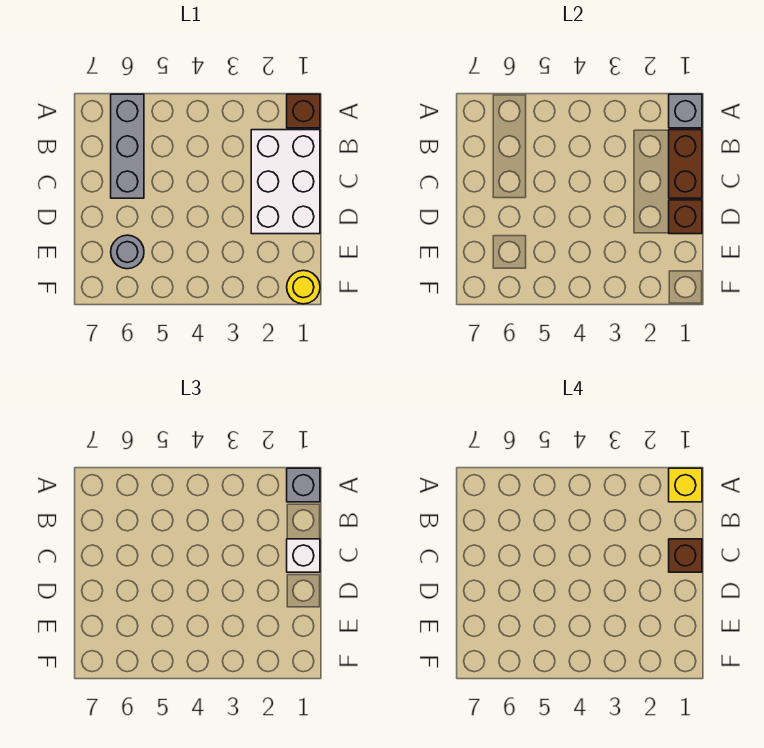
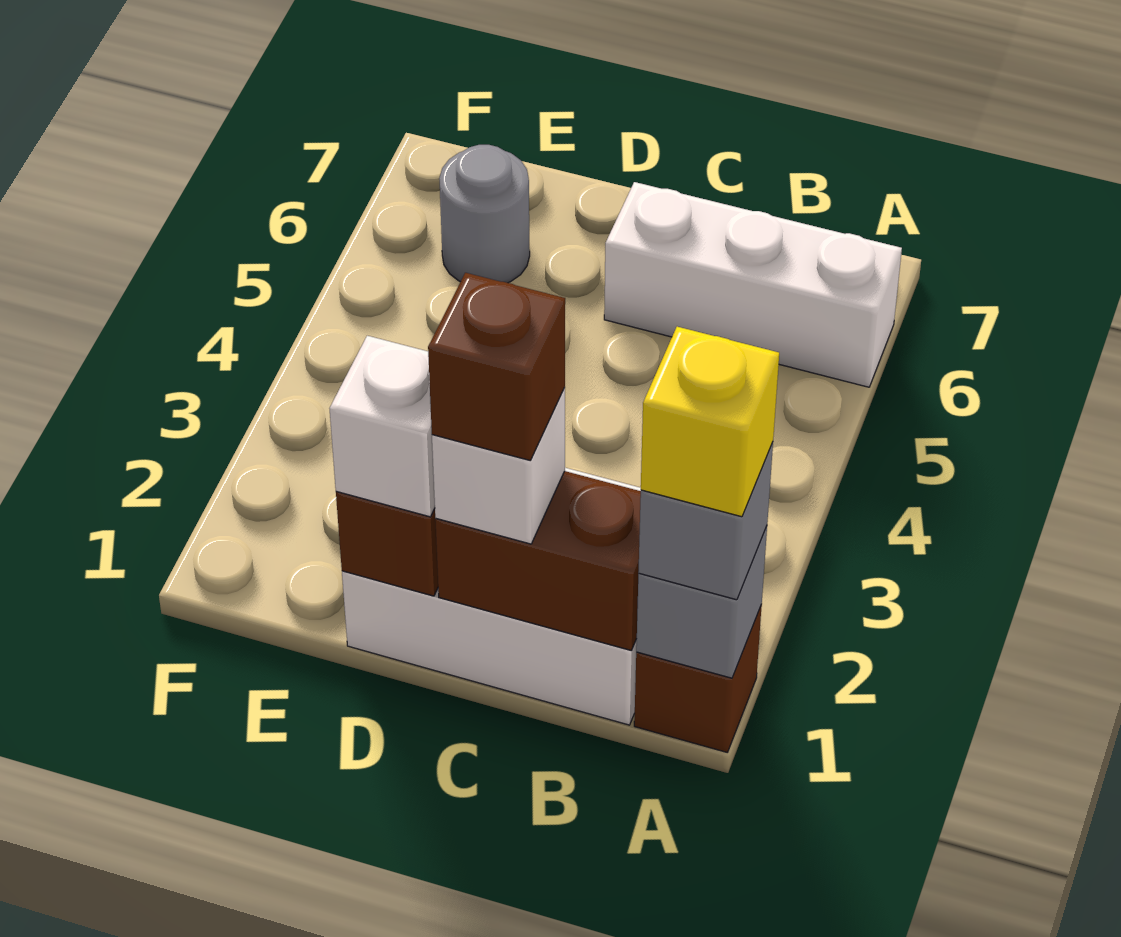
grey brick A6:C6 level 1 -> white brick A6:C6 level 1
none -> white brick D1 level 3
yellow round brick F1 level 1 -> none

